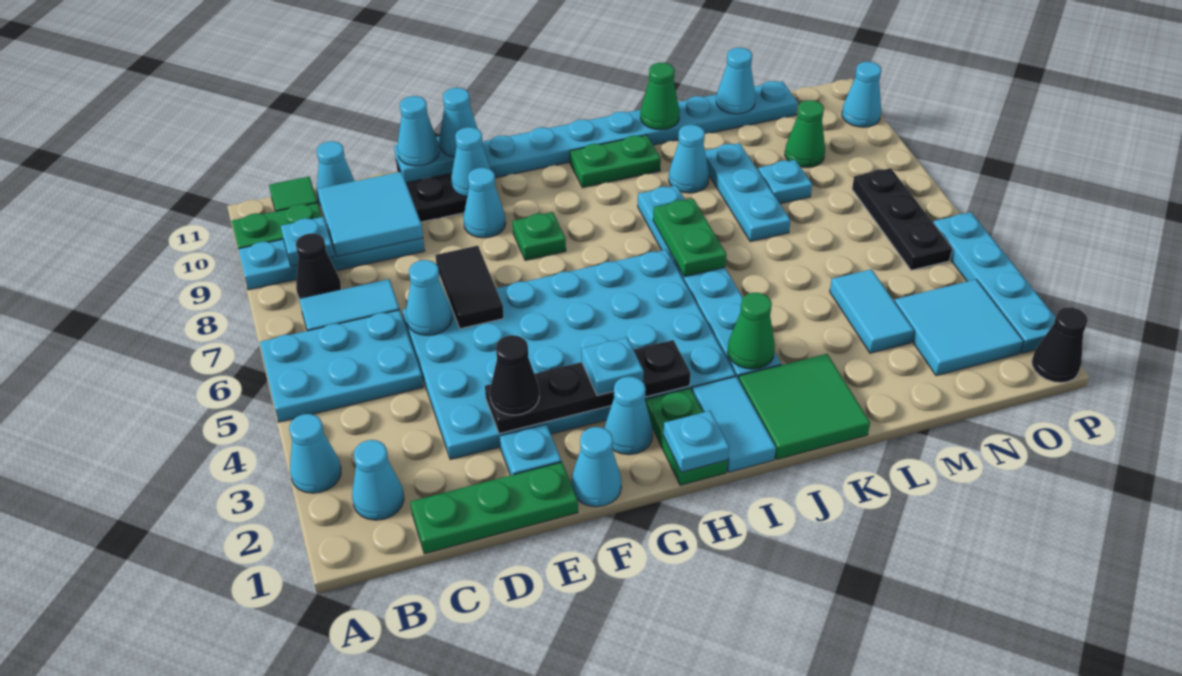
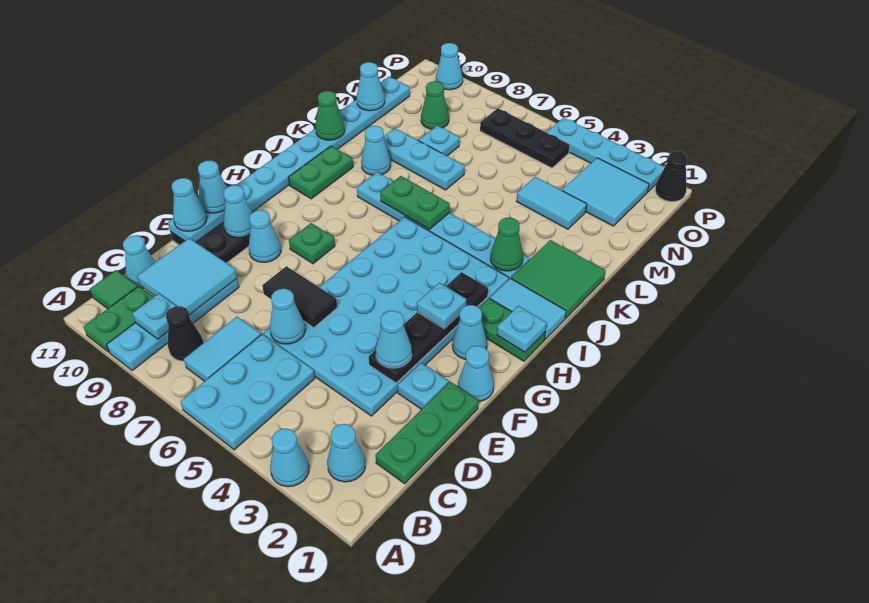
black cone E3 level 3 -> cyan cone E3 level 3

